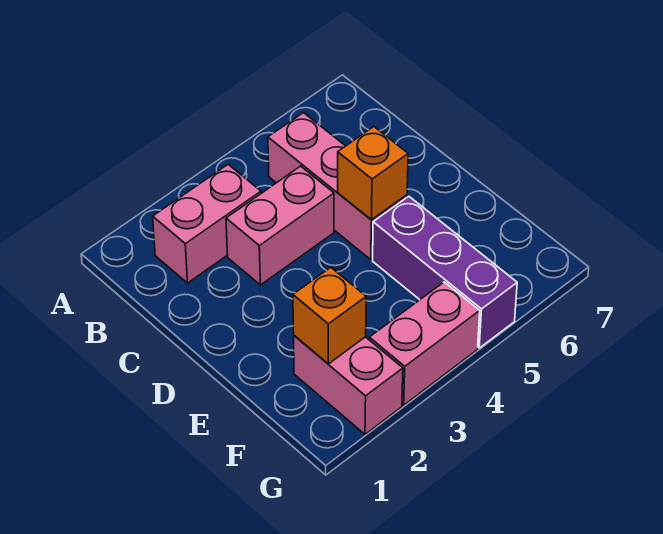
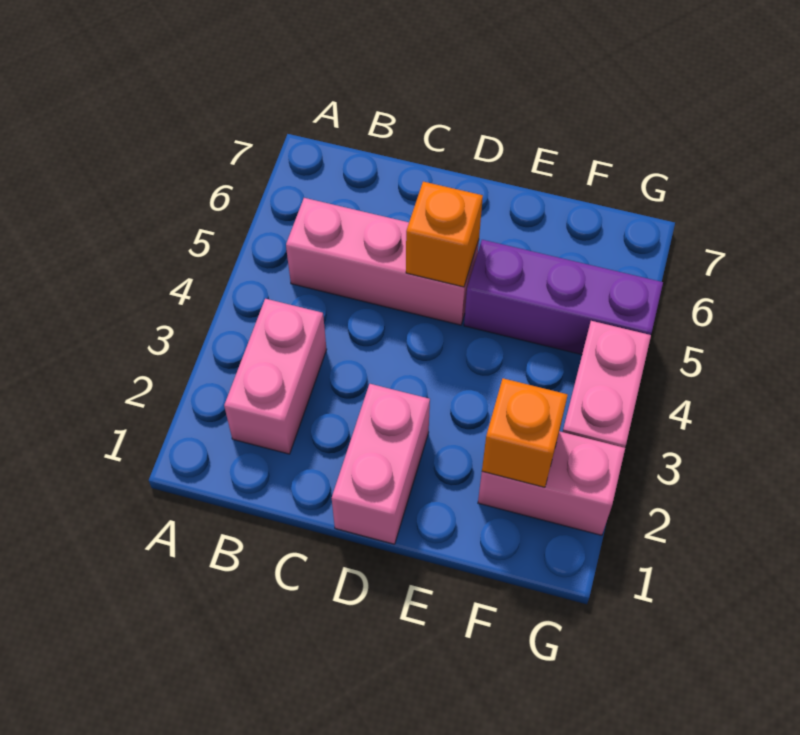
pink brick C3:C4 level 1 -> pink brick D1:D2 level 1

